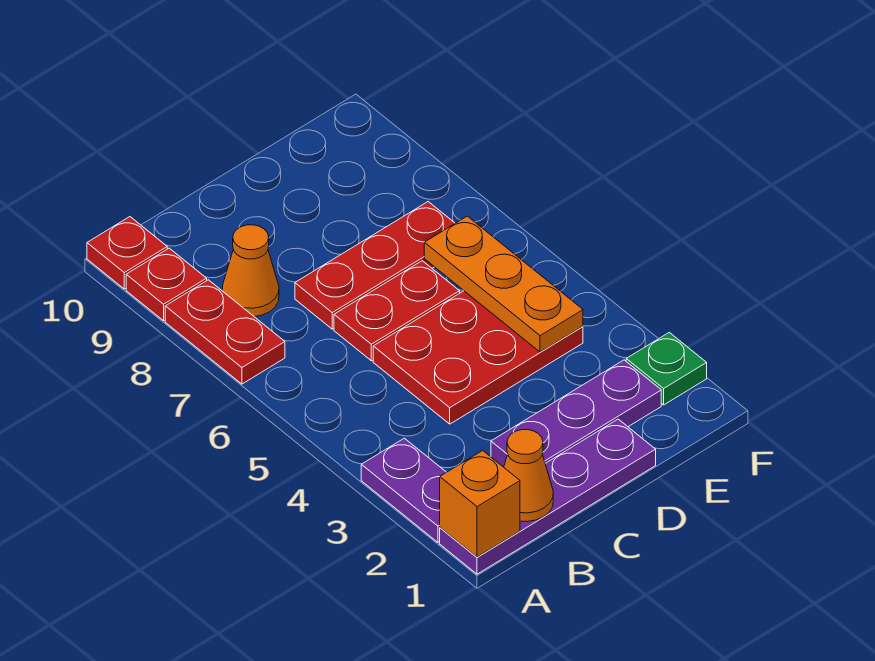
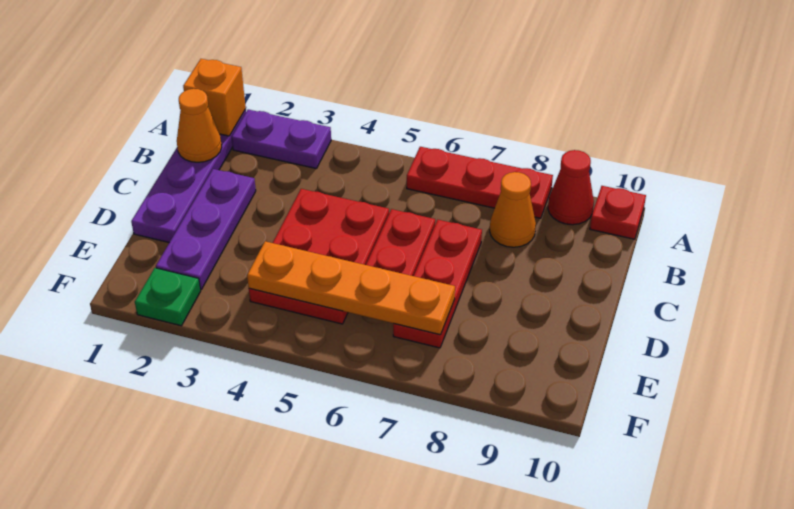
red plate A7:A8 level 1 -> red plate A6:A8 level 1
red plate A9 level 1 -> red cone A9 level 1
orange plate E4:E6 level 2 -> orange plate E4:E7 level 2

